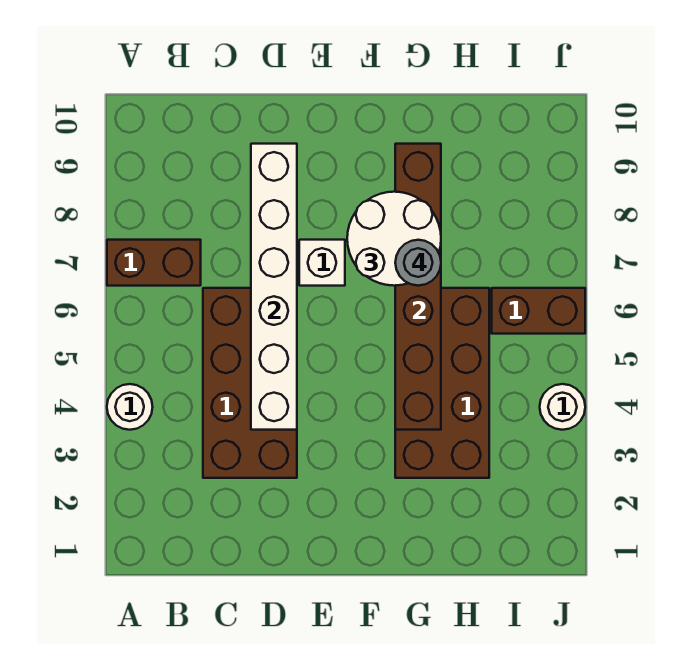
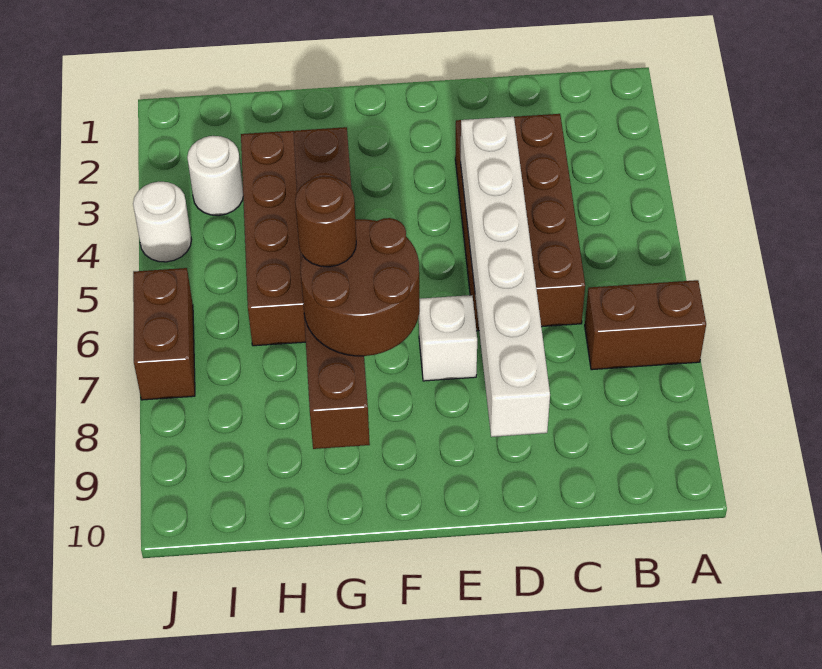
white round brick A4 level 1 -> white round brick I3 level 1
white round brick F7:G8 level 3 -> brown round brick F7:G8 level 3
grey round brick G7 level 4 -> brown round brick G7 level 4
brown brick I6:J6 level 1 -> brown brick J6:J7 level 1

